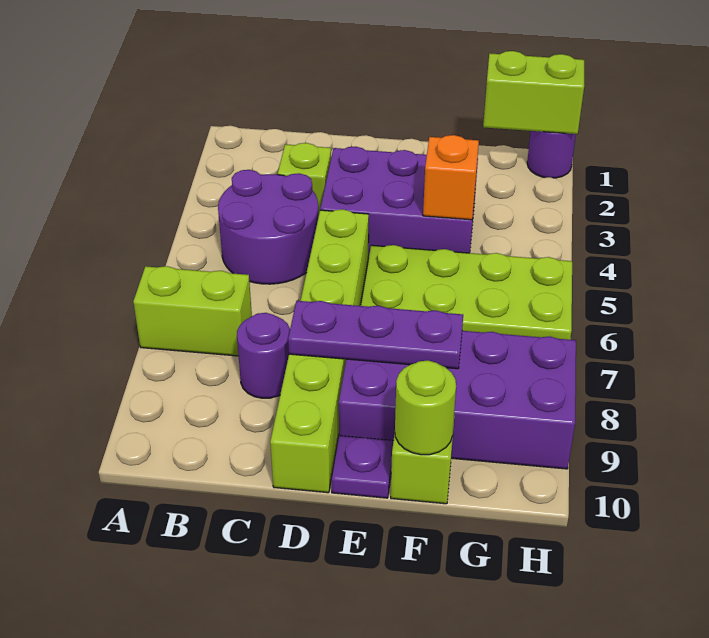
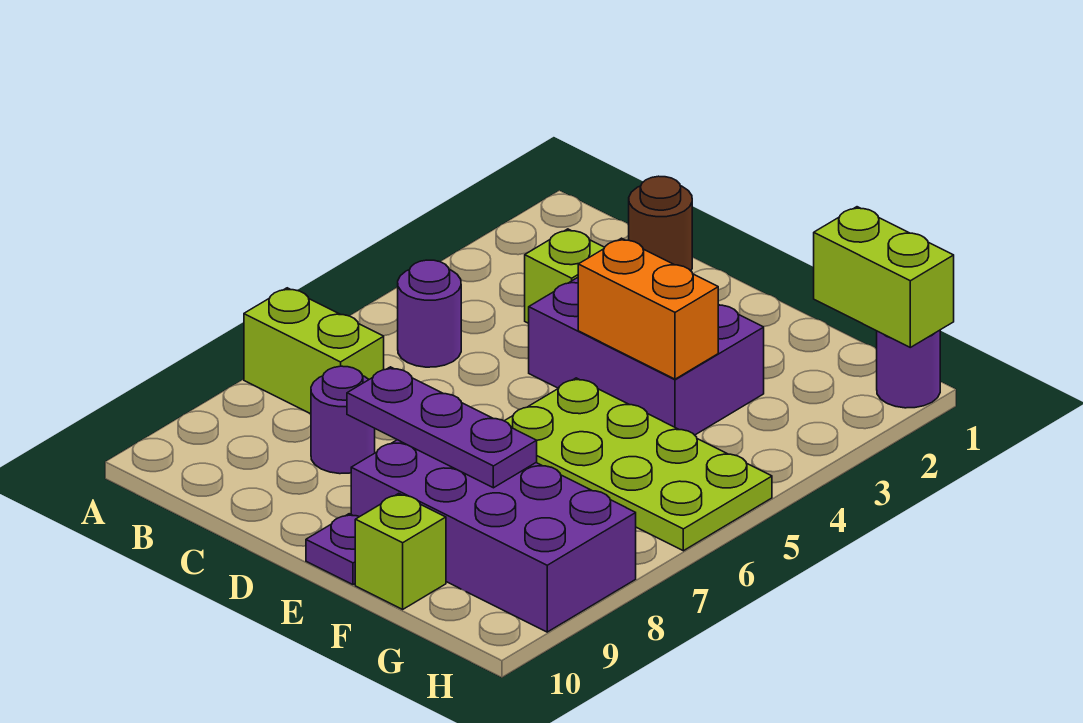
purple round brick B4:C5 level 1 -> purple round brick B5 level 1
none -> brown round brick C1 level 1
lime brick D5:D10 level 1 -> none
orange brick F4 level 2 -> orange brick E4:F4 level 2
lime round brick F10 level 2 -> none

